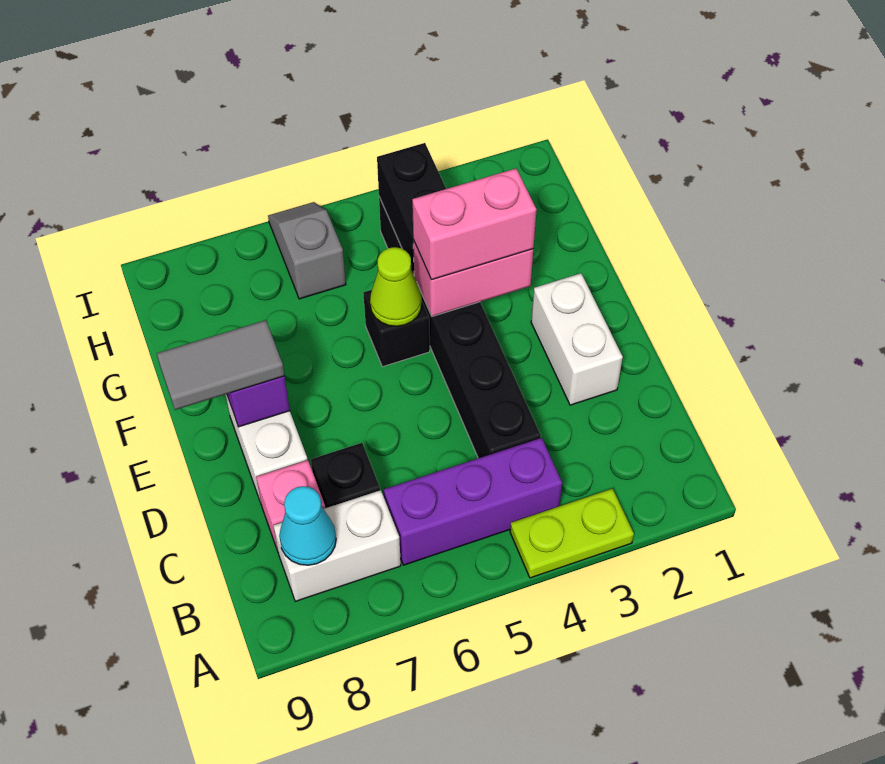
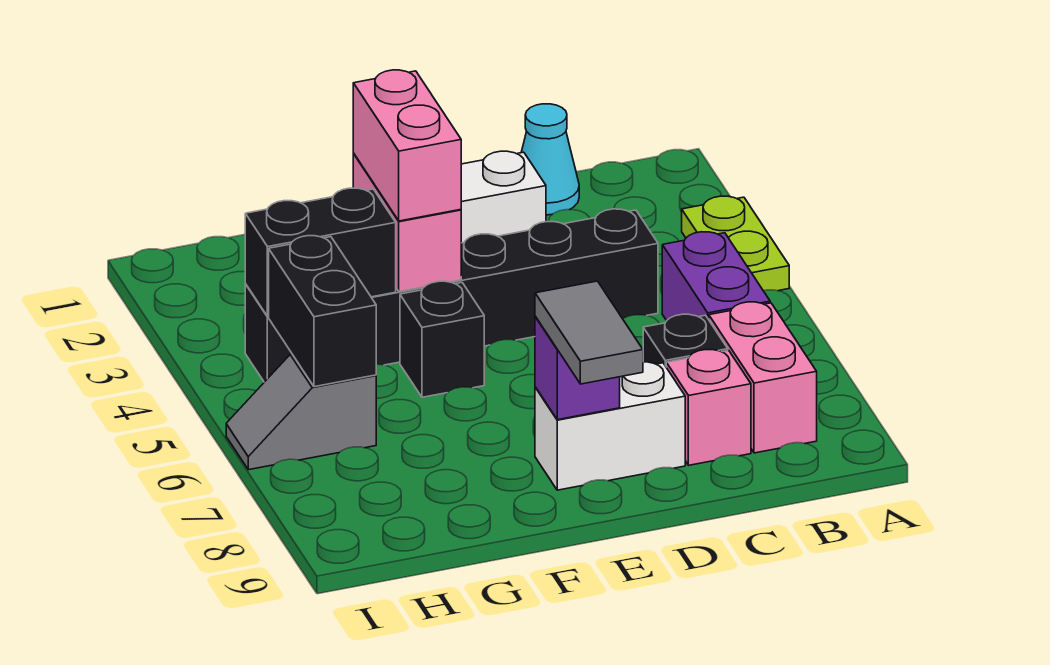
purple brick B4:B6 level 1 -> purple brick B5:B6 level 1
white brick B7:B8 level 1 -> pink brick B7:B8 level 1
cyan cone B8 level 2 -> cyan cone C1 level 1
lime cone F5 level 2 -> none
none -> black brick H5:H6 level 2

